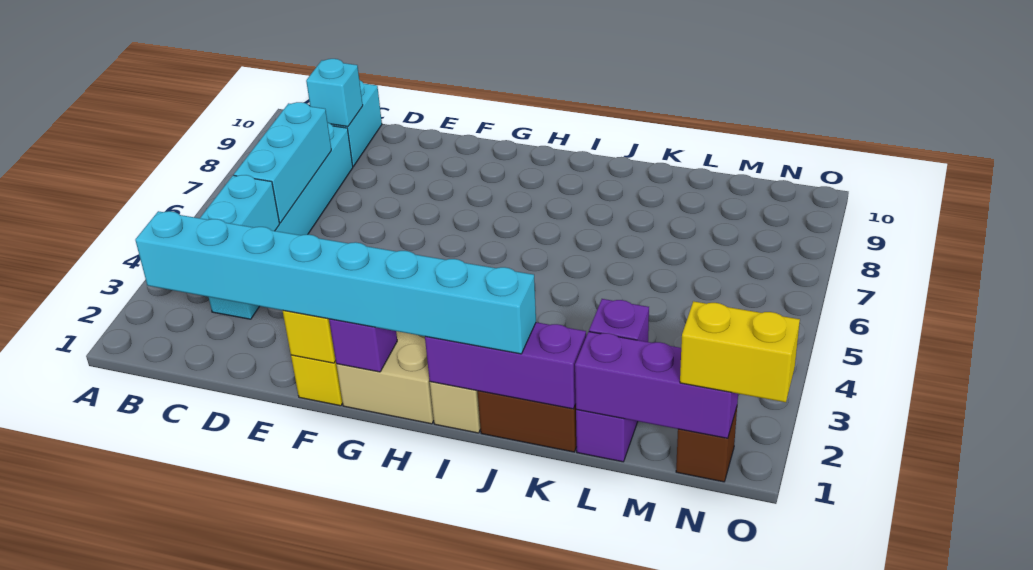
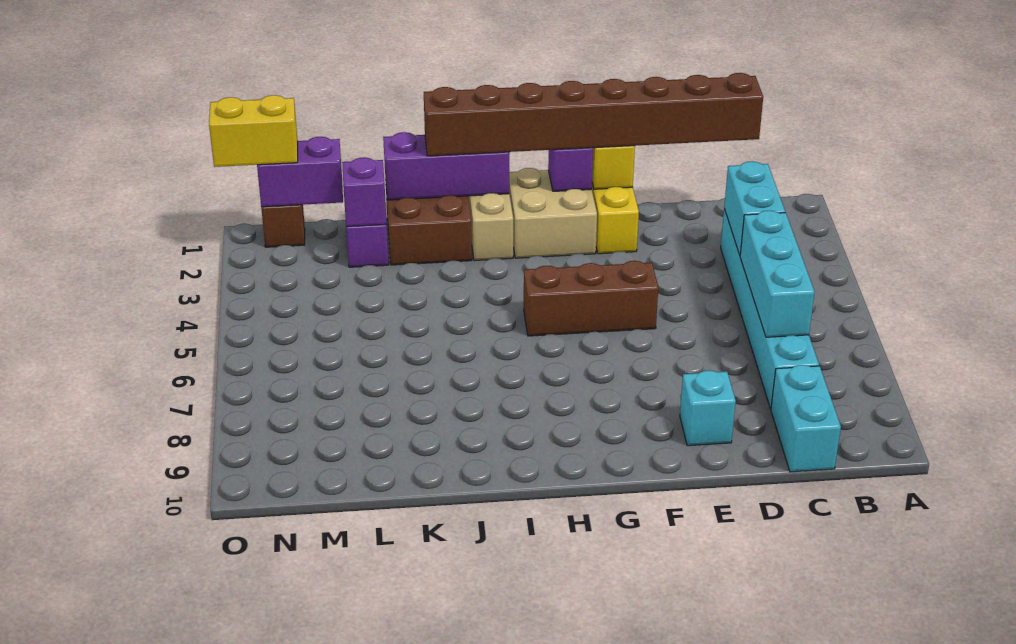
cyan brick C1:J1 level 3 -> brown brick C1:J1 level 3
cyan brick C9 level 2 -> cyan brick E9 level 1
none -> brown brick F5:H5 level 1
purple brick L1:N1 level 2 -> purple brick M1:N1 level 2

